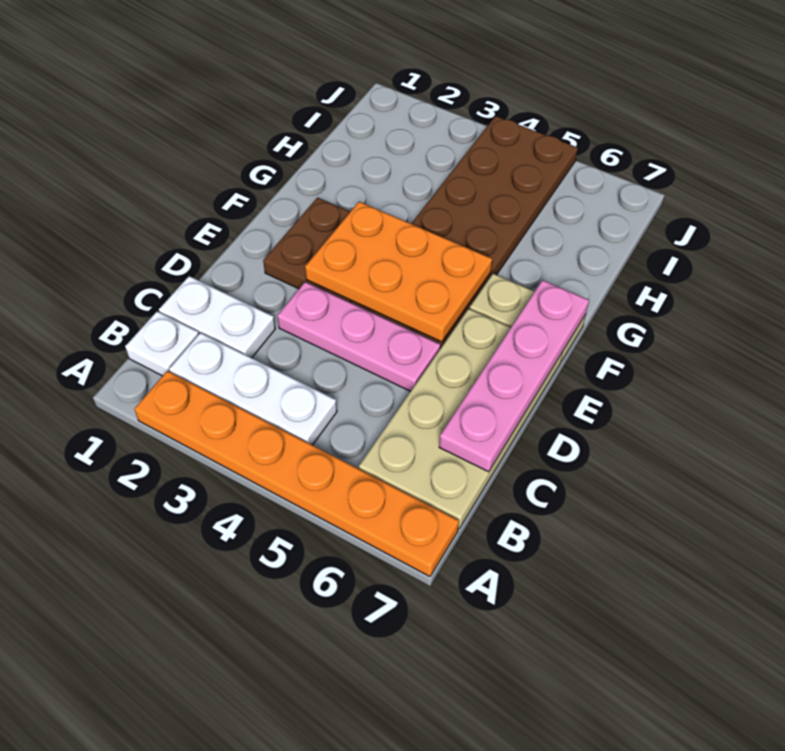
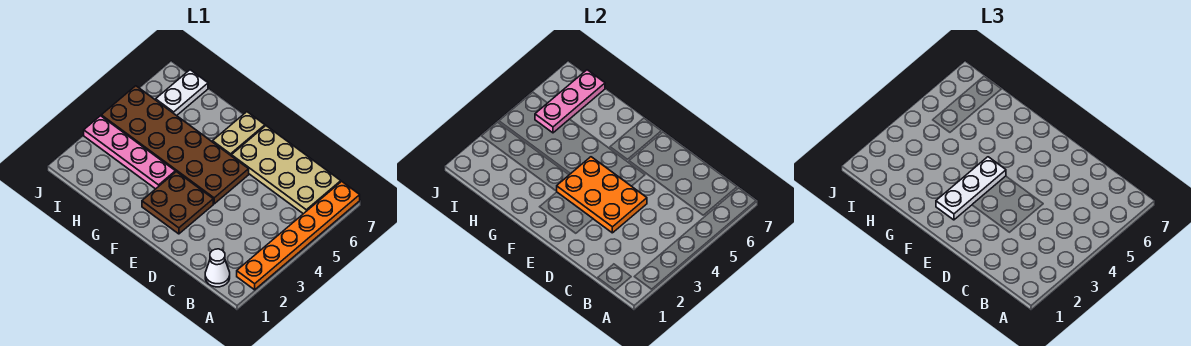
white plate B1 level 1 -> white cone B1 level 1
white plate B2:B4 level 1 -> white plate F2:F4 level 3
white plate C1:C2 level 1 -> white plate I6:I7 level 1
pink plate C7:F7 level 2 -> pink plate G3:J3 level 1
pink plate D3:D5 level 1 -> pink plate I5:I7 level 2
orange plate E3:F5 level 2 -> orange plate D3:F4 level 2

